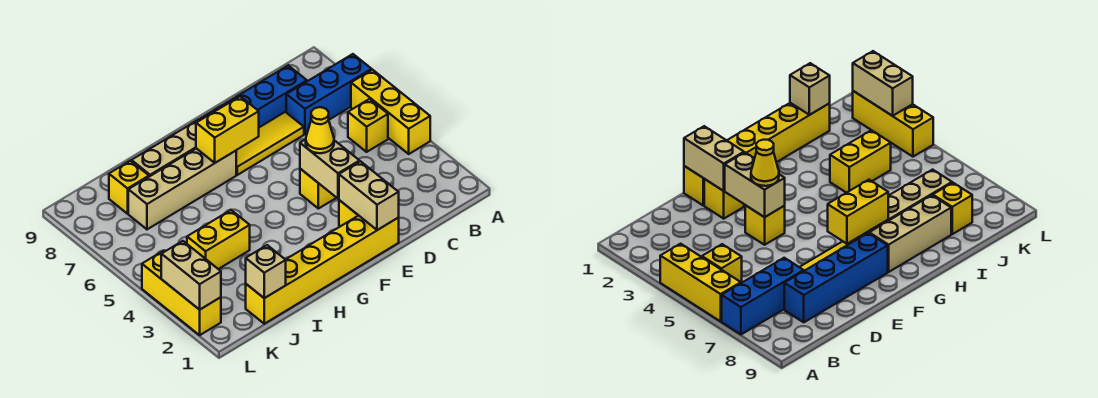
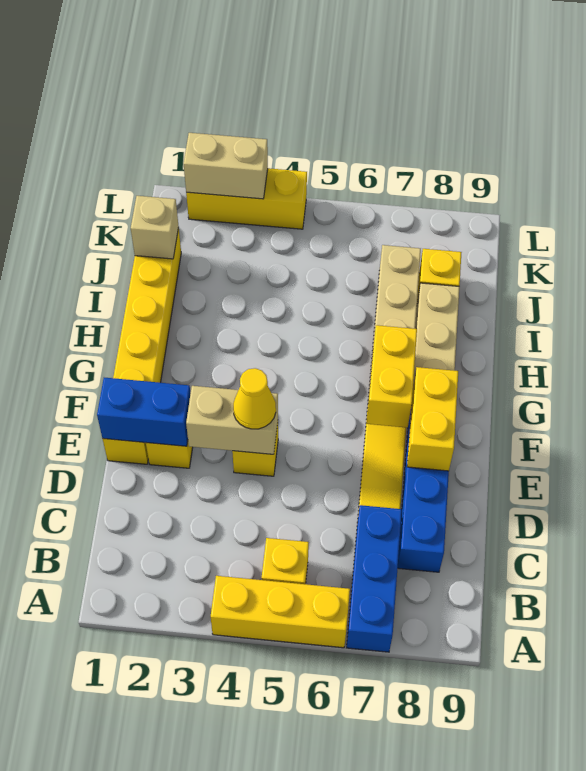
tan brick E1:E2 level 2 -> blue brick E1:E2 level 2
yellow brick I4:J4 level 1 -> yellow brick E8:F8 level 2

